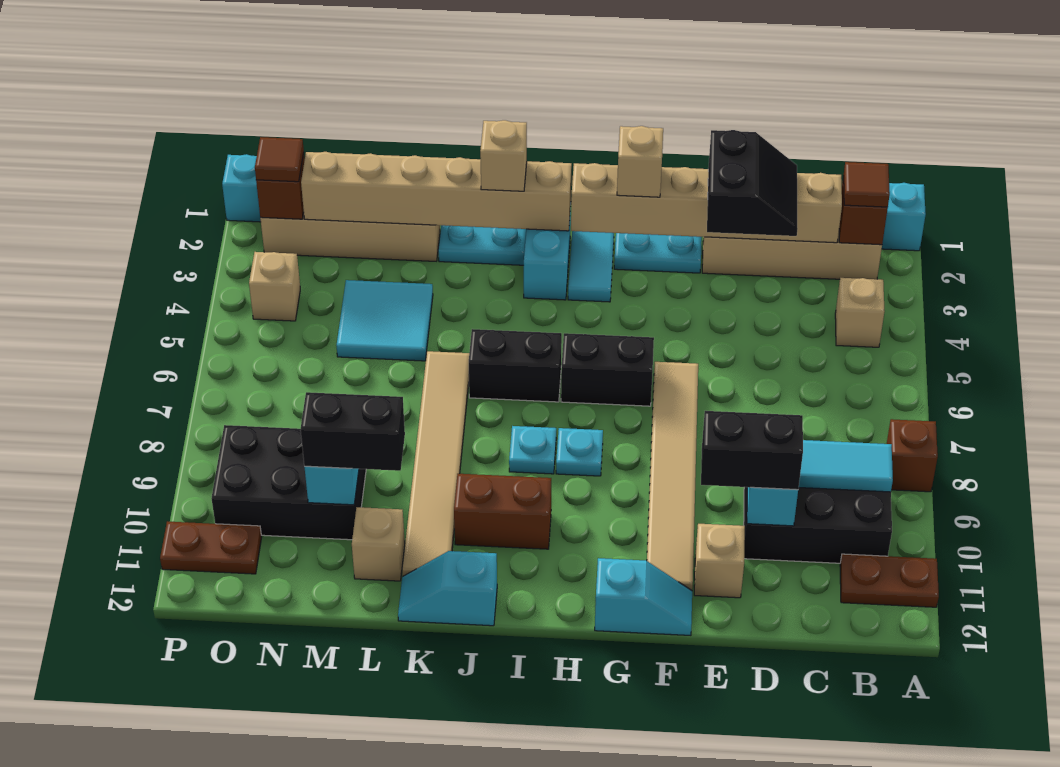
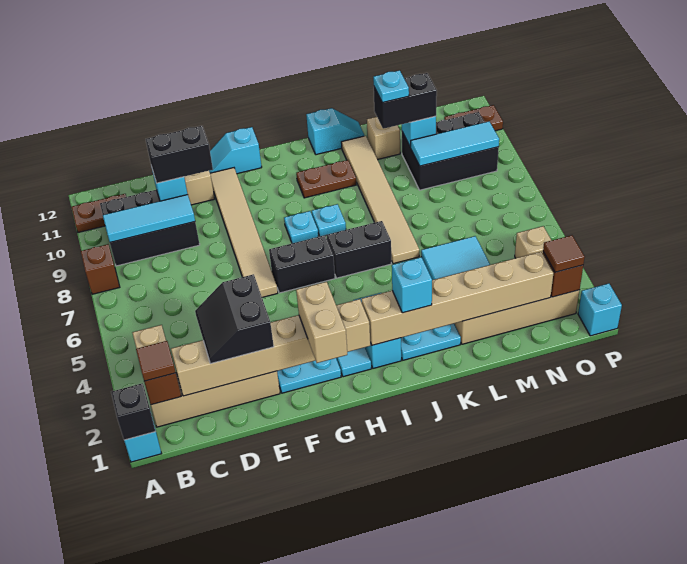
none -> black brick A1 level 2
tan brick G2 level 3 -> tan brick G1:G2 level 3
brown brick I10:J10 level 1 -> brown plate I10:J10 level 1
tan brick J2 level 3 -> cyan brick J2 level 3
none -> cyan plate L10 level 4
none -> cyan tile M9:O9 level 2

